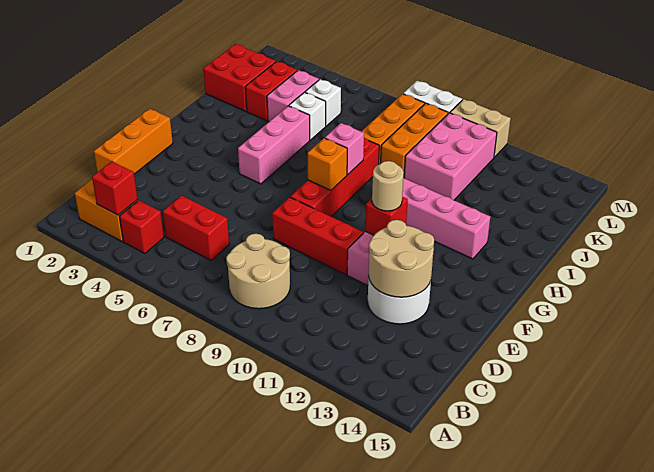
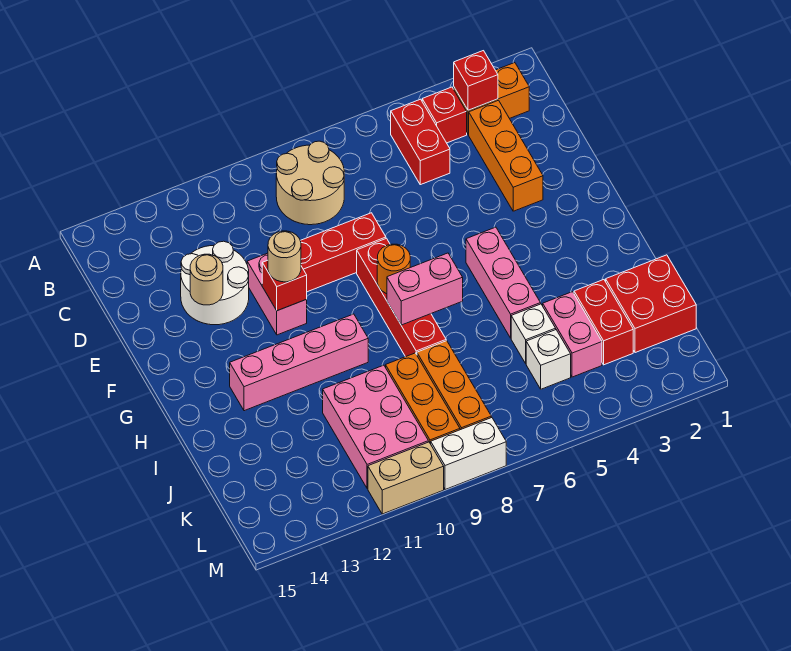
red brick C5:C6 level 1 -> red brick B5:C5 level 1
orange brick D1:F1 level 1 -> orange brick C3:E3 level 1
tan round brick D12:E13 level 2 -> tan round brick E13 level 2
orange brick G8 level 2 -> orange round brick G8 level 2
pink brick H8 level 2 -> pink brick H7:H8 level 2

